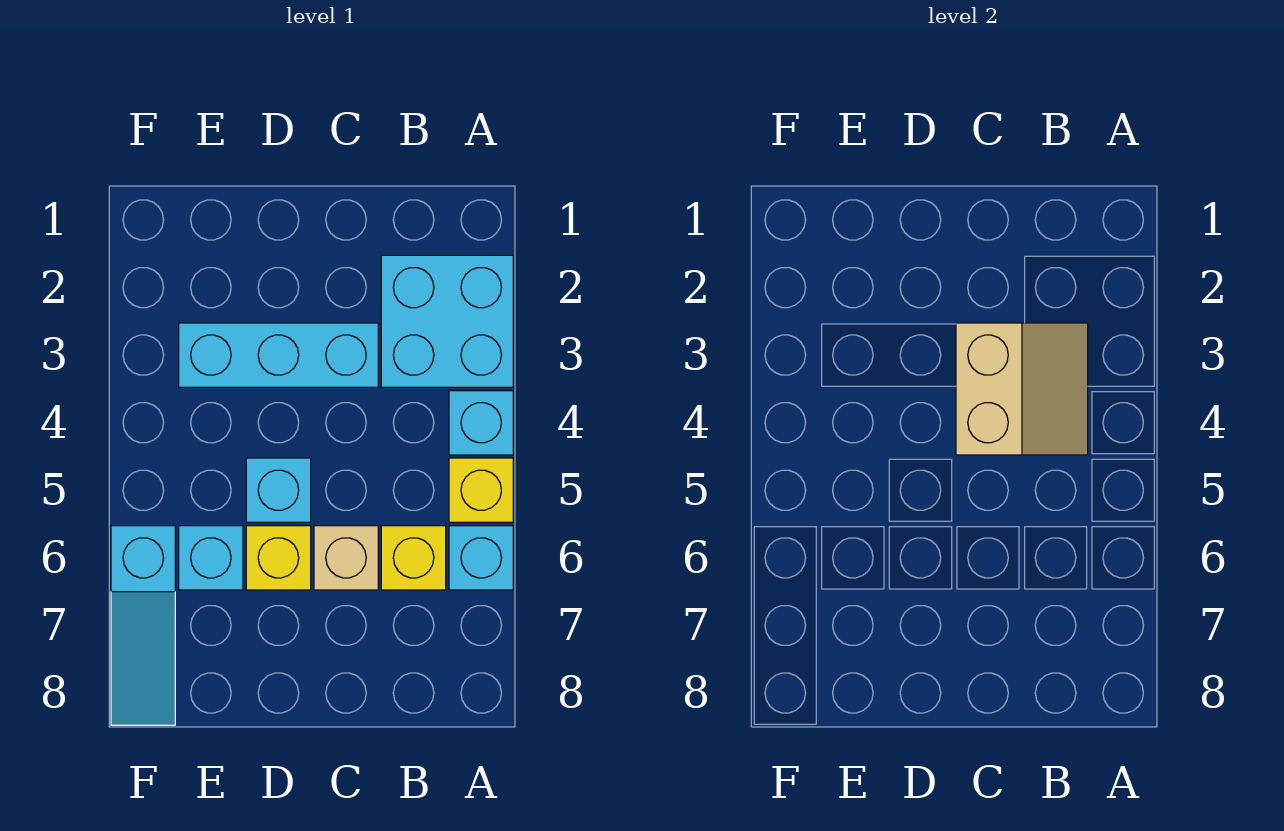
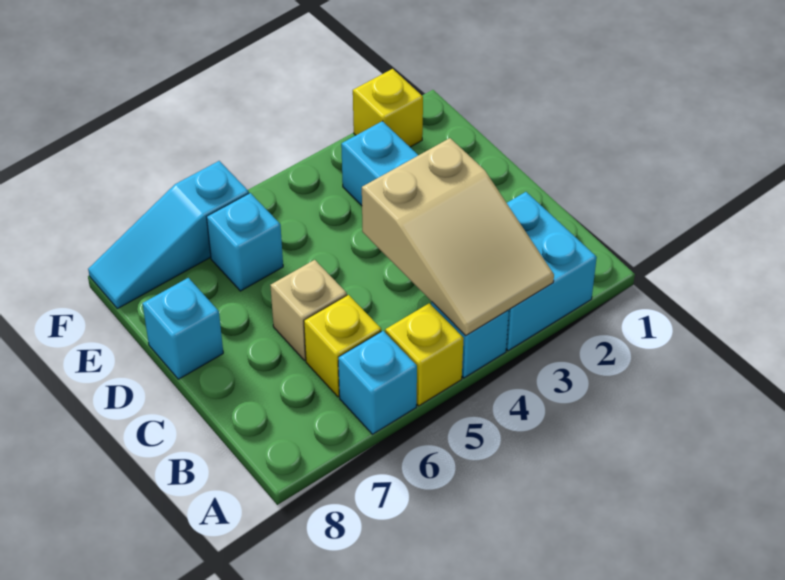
tan slope B3:C4 level 2 top C -> tan slope A3:C4 level 2 top C
cyan brick D5 level 1 -> cyan brick D8 level 1
yellow brick D6 level 1 -> yellow brick F2 level 1

